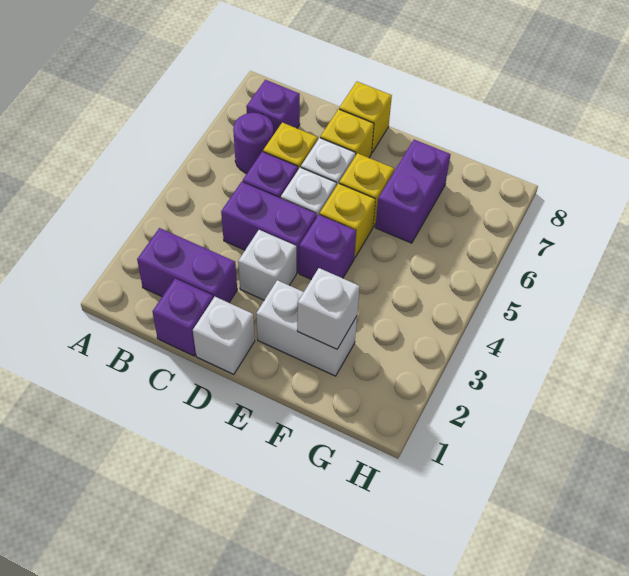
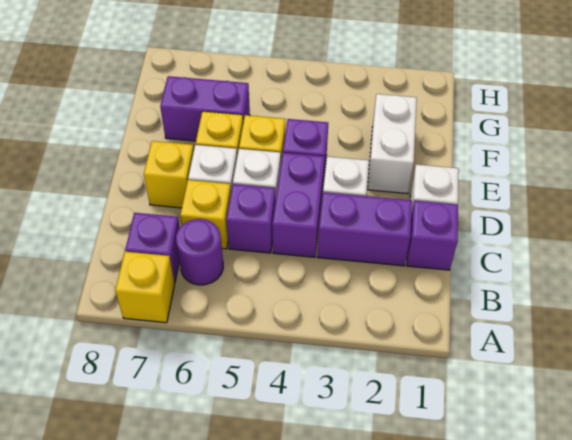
purple brick B2:C2 level 1 -> purple brick C2:C3 level 1
yellow brick D8 level 1 -> yellow brick A7 level 1
white brick F2 level 2 -> none

